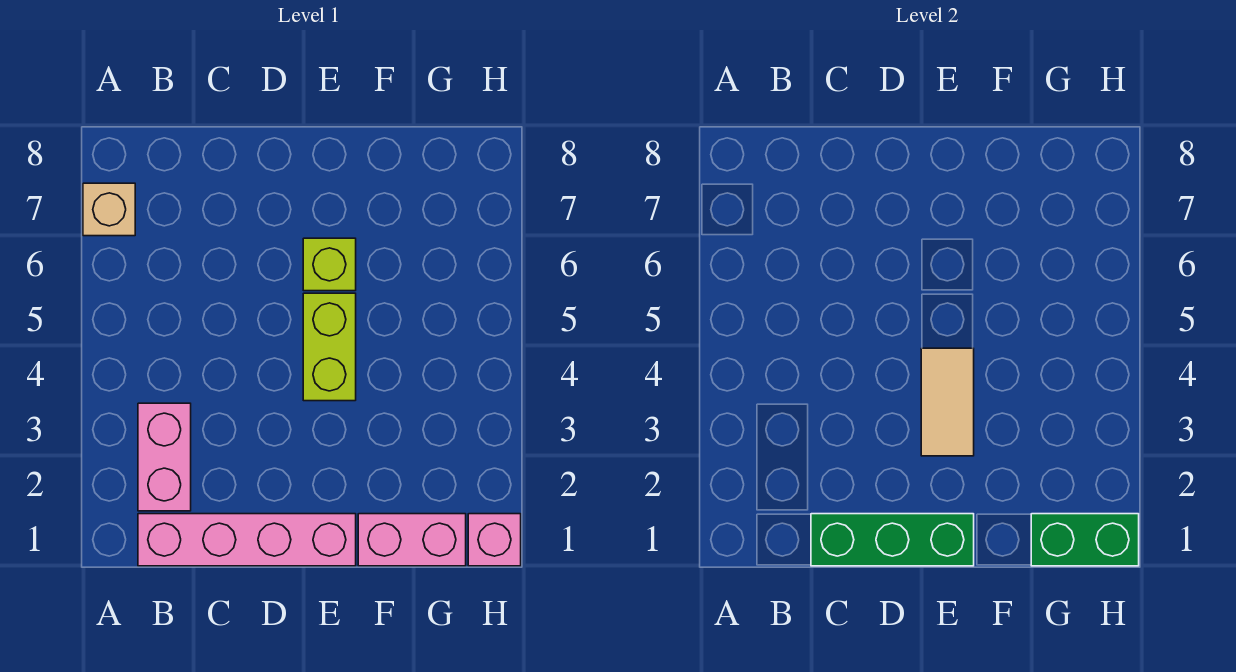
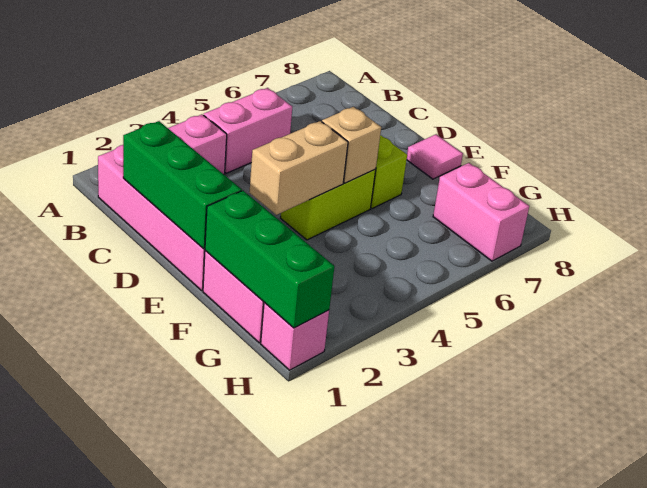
tan brick A7 level 1 -> tan brick E5 level 2
none -> pink brick B4:B5 level 1
tan tile E3:E4 level 2 -> tan brick E3:E4 level 2
none -> pink tile E8 level 1
green brick G1:H1 level 2 -> green brick F1:H1 level 2
none -> pink brick G7:H7 level 1

